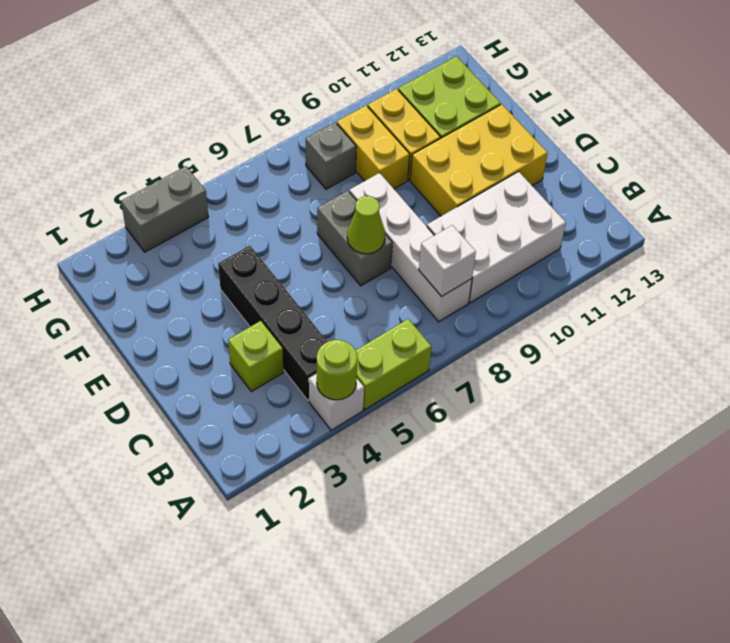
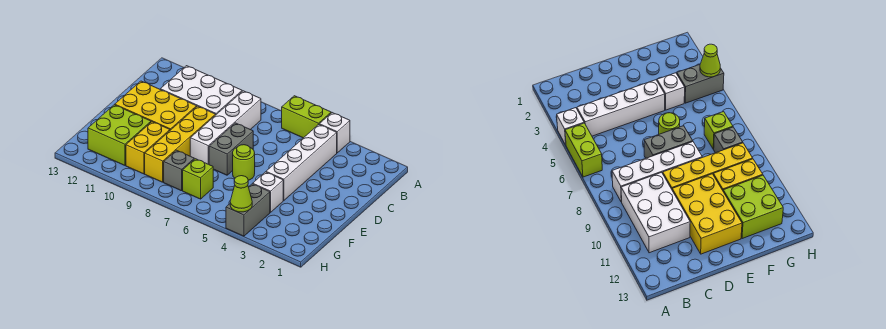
lime round brick A4 level 2 -> lime round brick E6 level 1
black brick B4:E4 level 1 -> white brick B4:E4 level 1
white brick B8 level 2 -> white brick F4 level 1
lime brick C3 level 1 -> lime brick G7 level 1
lime cone D7 level 2 -> lime cone H4 level 2
yellow brick F9:G9 level 1 -> yellow brick D9:G9 level 1
grey brick H3:H4 level 1 -> grey brick G4:H4 level 1

